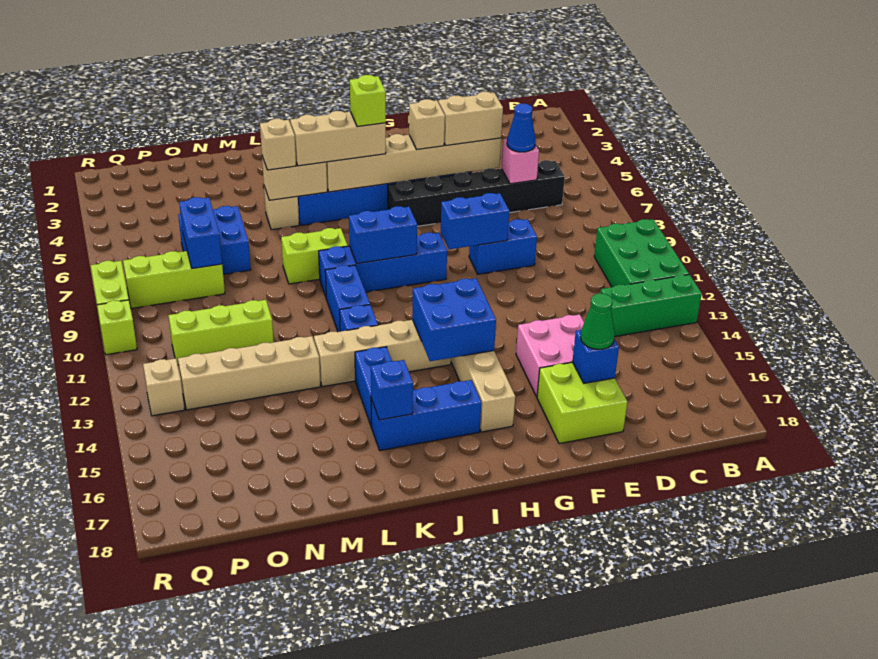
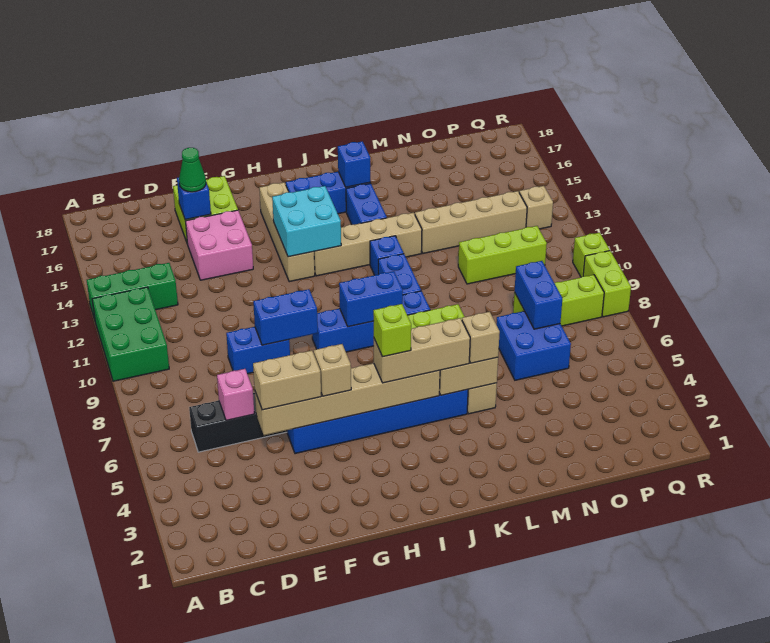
blue cone D6 level 3 -> none
blue brick H13:I14 level 2 -> cyan brick H13:I14 level 2

